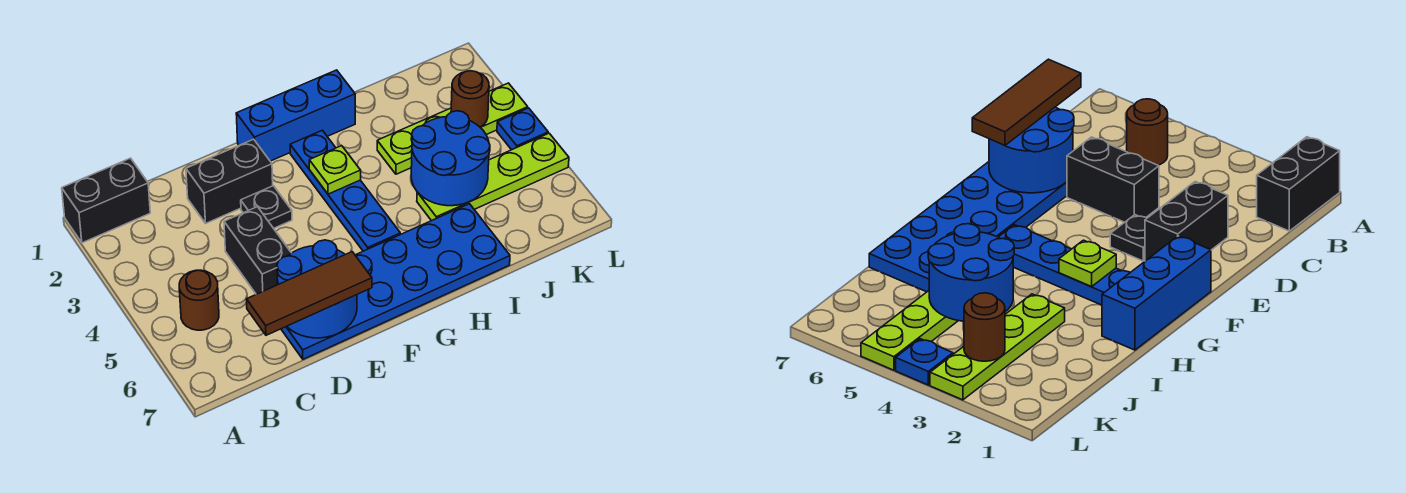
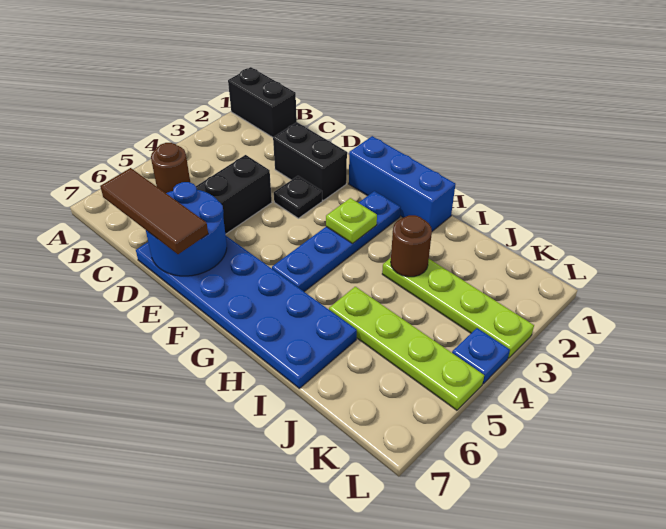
blue round brick I4:J5 level 2 -> none
brown round brick K3 level 2 -> brown round brick I3 level 2

